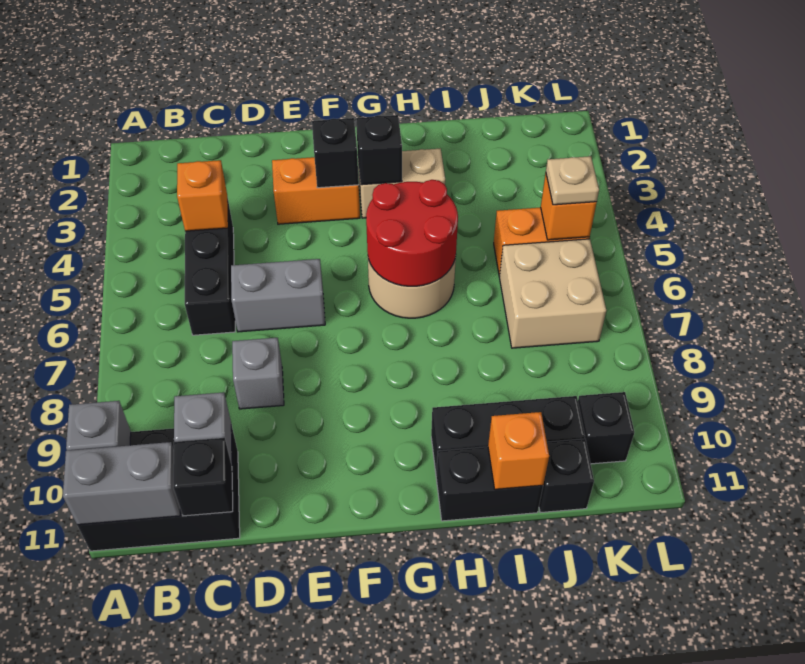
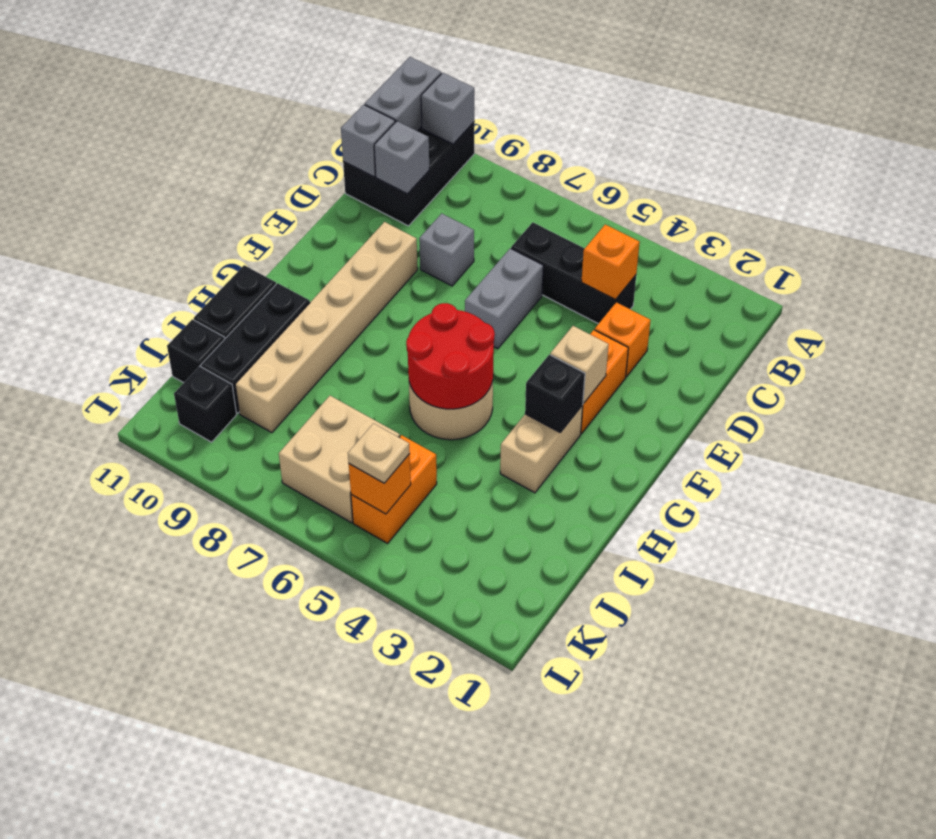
black brick C11 level 2 -> grey brick C11 level 2
none -> tan brick E9:J9 level 1
black brick F3 level 2 -> tan brick F3 level 2
orange brick I11 level 2 -> orange brick D3 level 1

